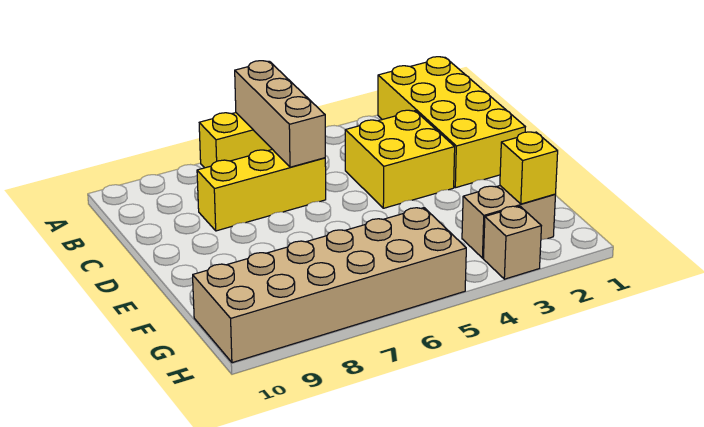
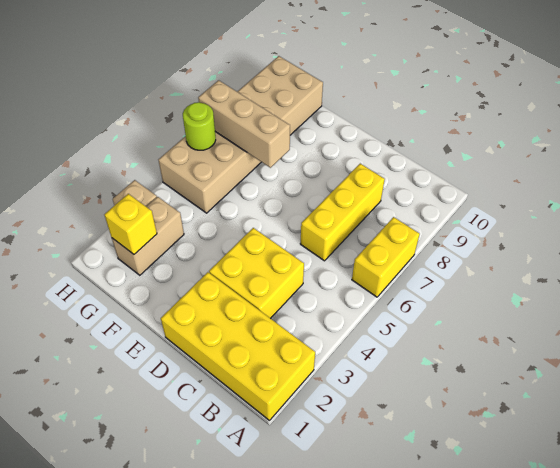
tan brick A6:C6 level 2 -> tan brick F7:H7 level 2
none -> lime round brick H6 level 2

